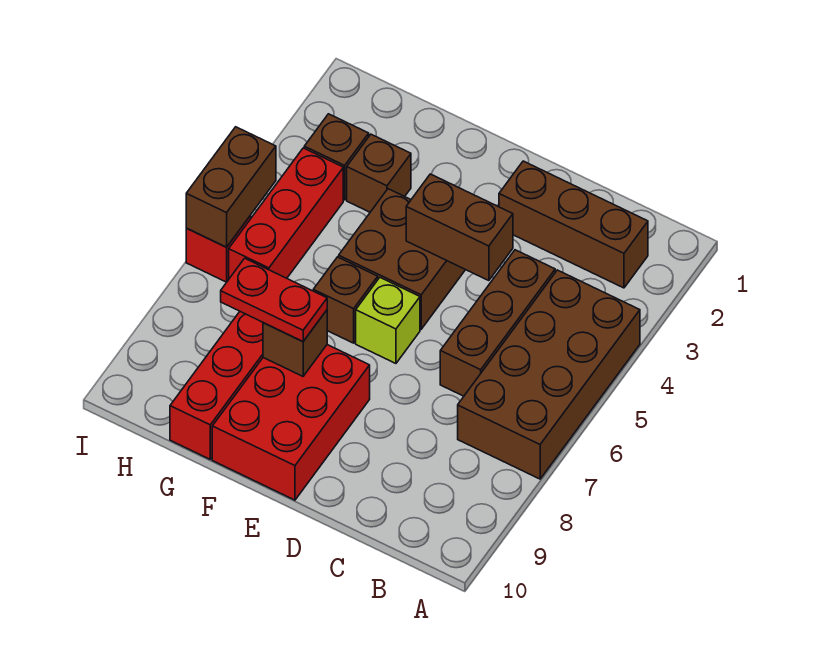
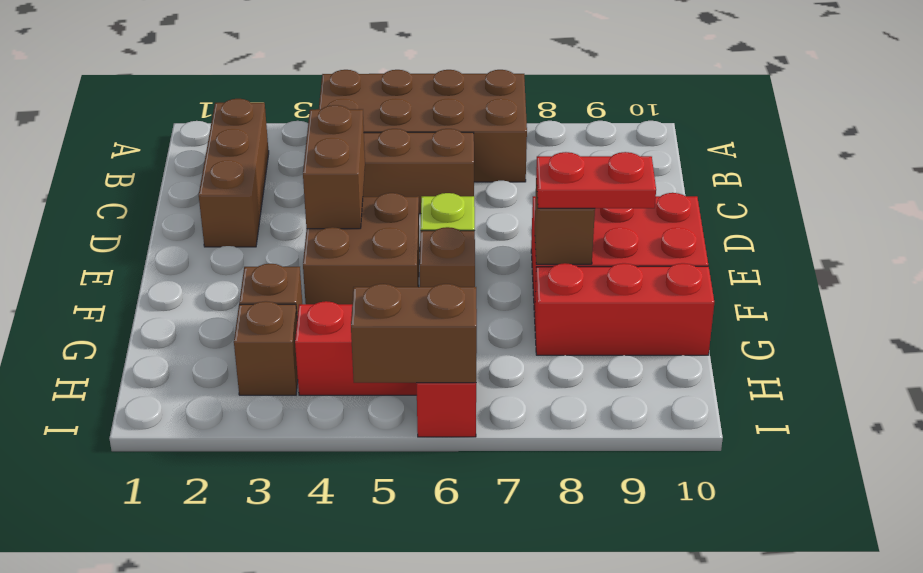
red plate F8:G8 level 3 -> red plate F8:F9 level 3

